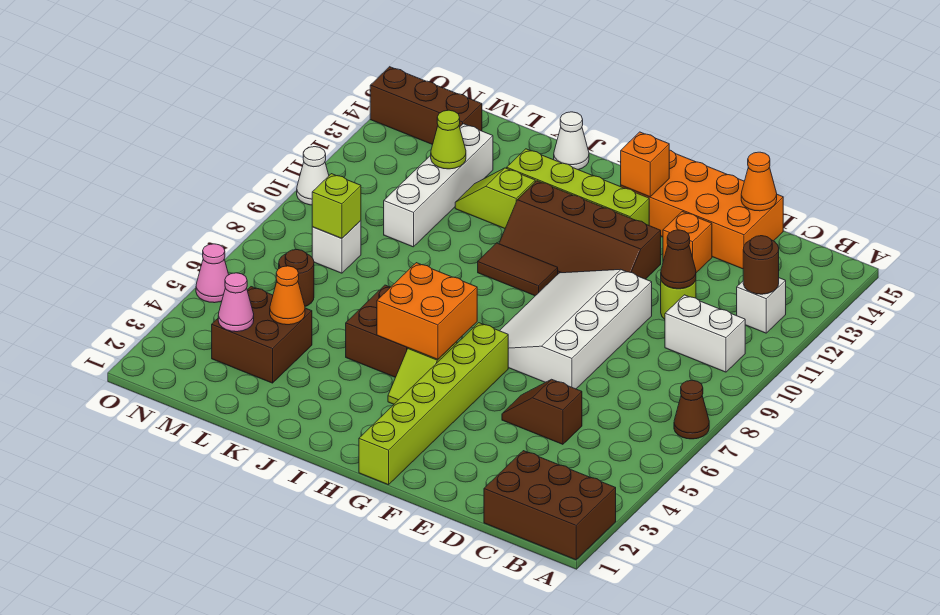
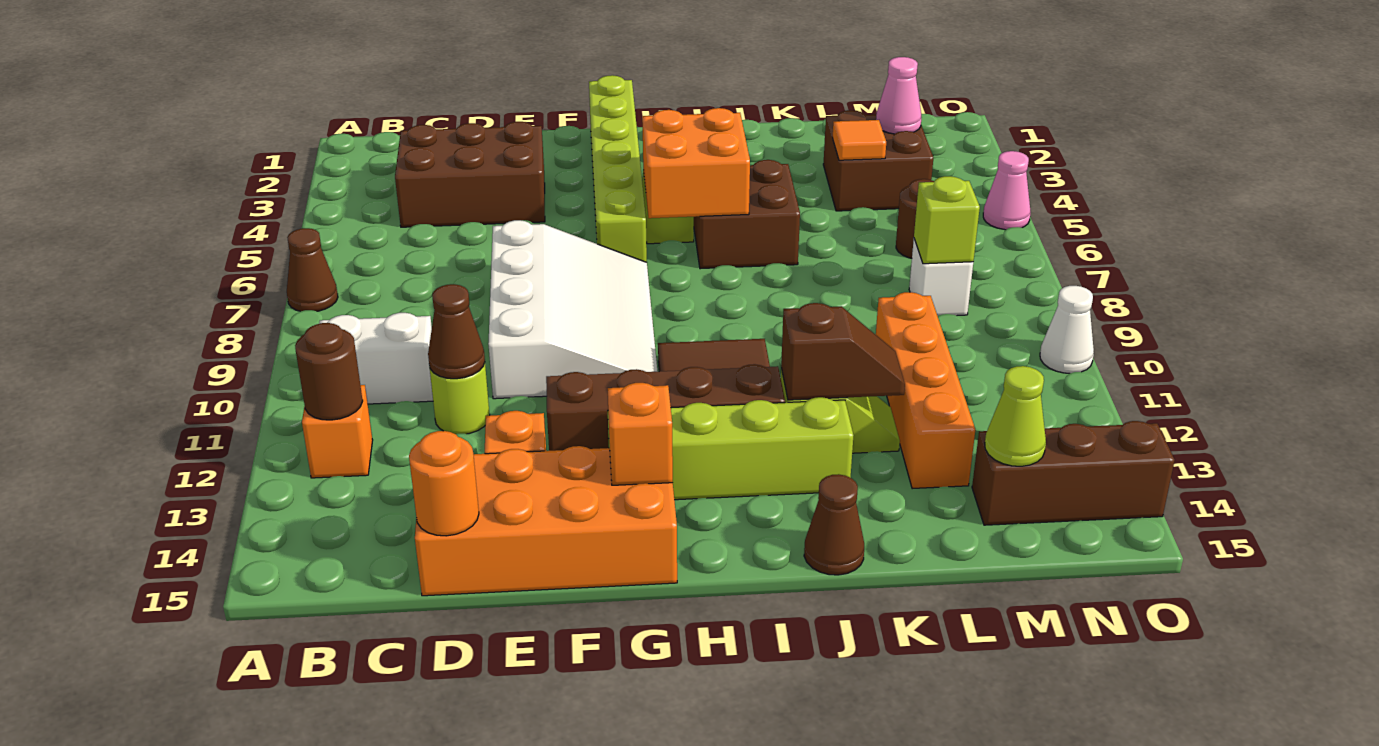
brown brick A1:C2 level 1 -> brown brick C3:E4 level 1
white brick B12 level 1 -> orange brick B12 level 1
brown slope D5:E5 level 1 top D -> brown slope J12:K12 level 2 top J
orange cone D15 level 2 -> orange round brick D15 level 2
white cone J15 level 1 -> brown cone J15 level 1
orange cone L4 level 2 -> orange tile L4 level 2
white brick L10:L13 level 1 -> orange brick L10:L13 level 1
lime cone L12 level 2 -> lime cone M14 level 2

